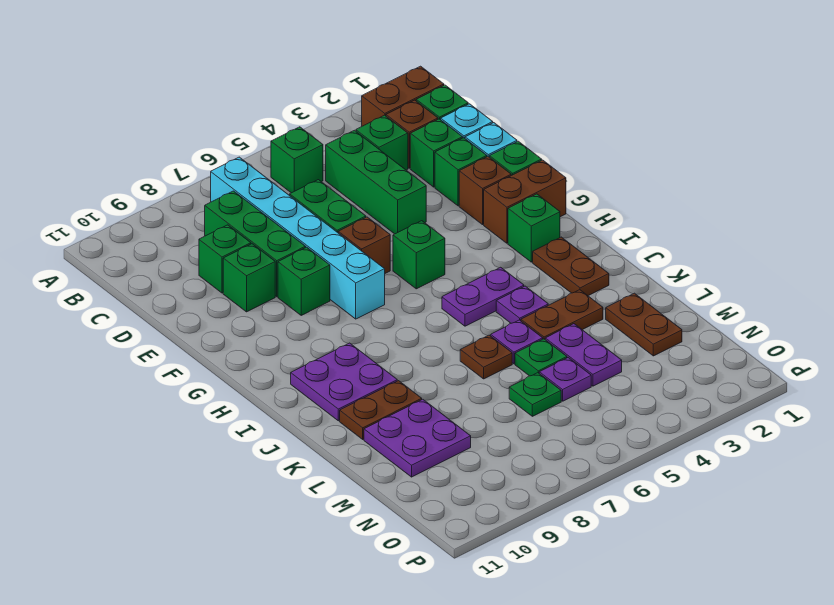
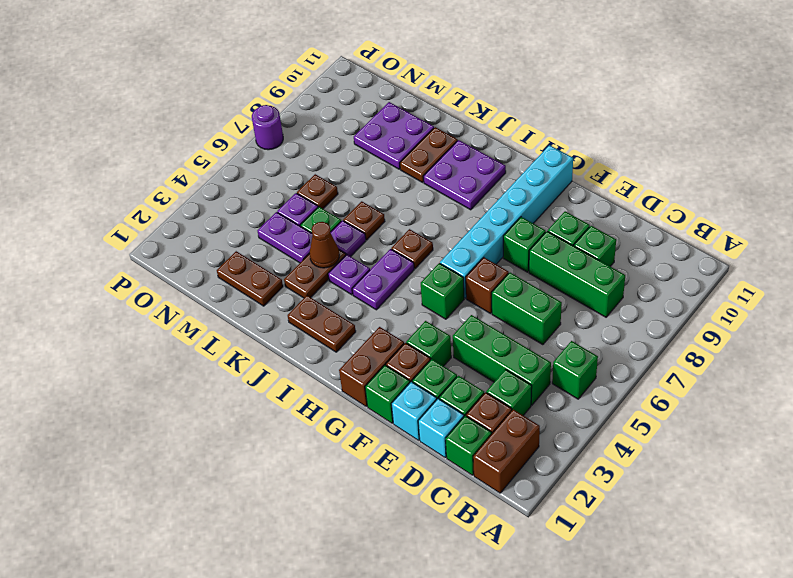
cyan brick B7:G7 level 1 -> cyan brick G6:G11 level 1
green brick H2 level 1 -> green brick F3 level 1
none -> brown plate I6 level 1
none -> brown cone K4 level 2
green plate M6 level 1 -> brown plate M6 level 1
none -> purple round brick P7 level 1

